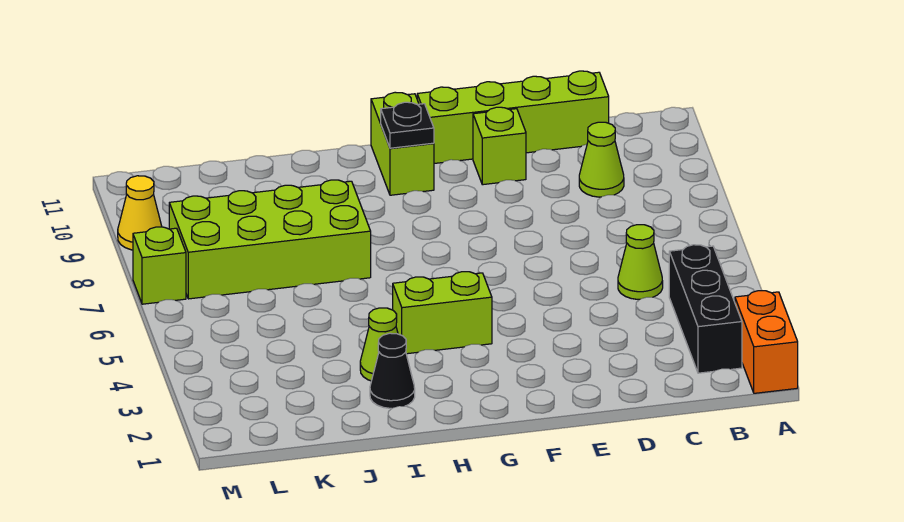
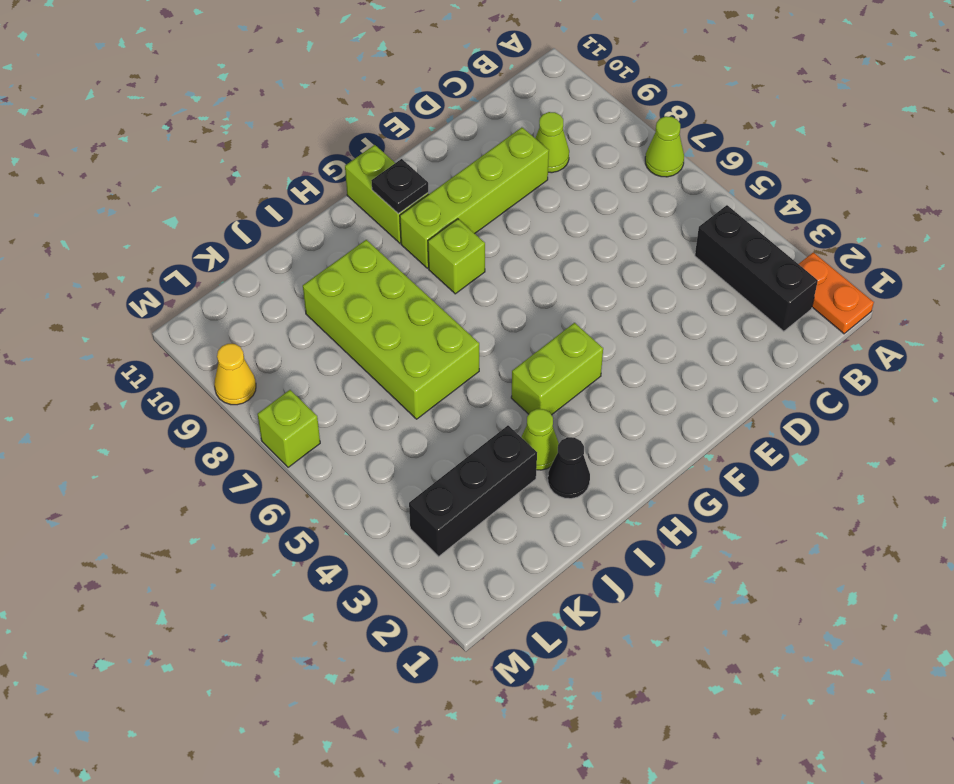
orange brick A1:A2 level 1 -> orange plate A1:A2 level 1
lime cone C5 level 1 -> lime cone A7 level 1
lime brick C11:F11 level 1 -> lime brick D9:G9 level 1
lime brick E10 level 1 -> lime brick G8 level 1
lime brick I7:L8 level 1 -> lime brick I6:J9 level 1
none -> black brick J3:L3 level 1

